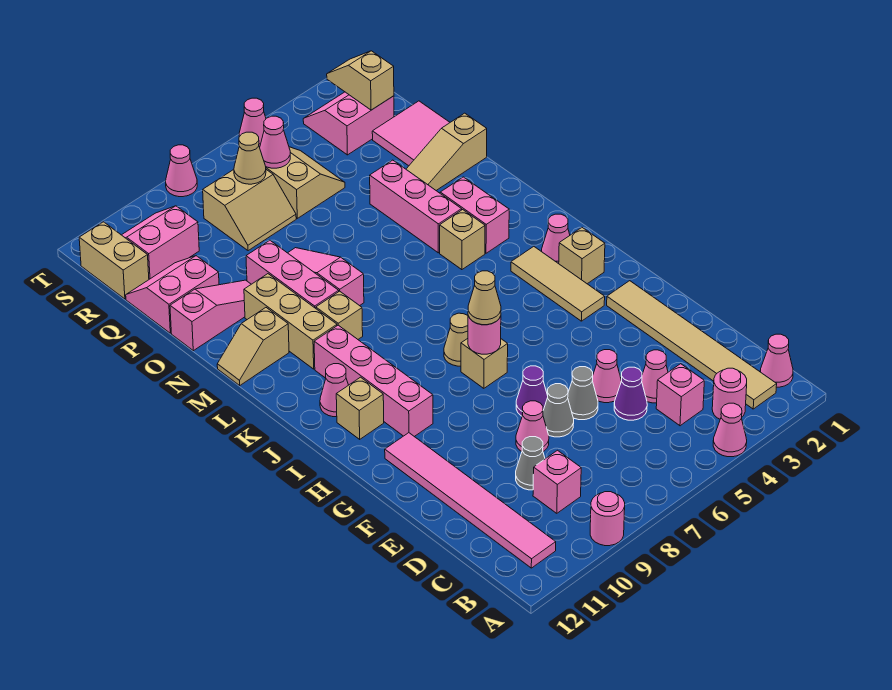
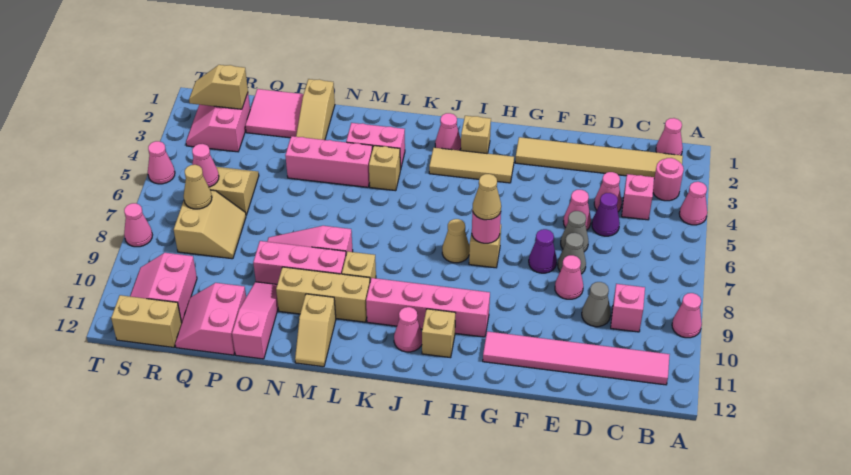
pink round brick A9 level 1 -> pink cone A9 level 1

